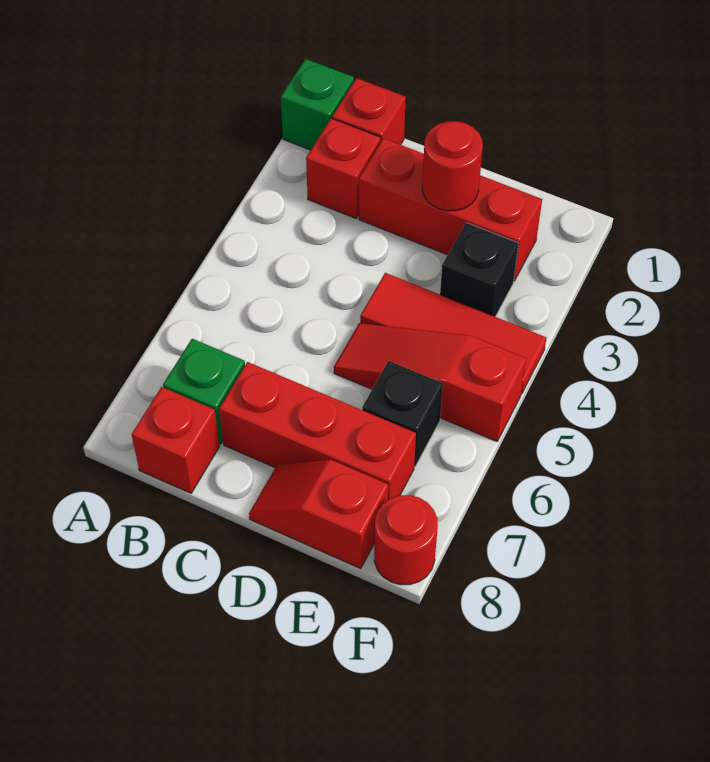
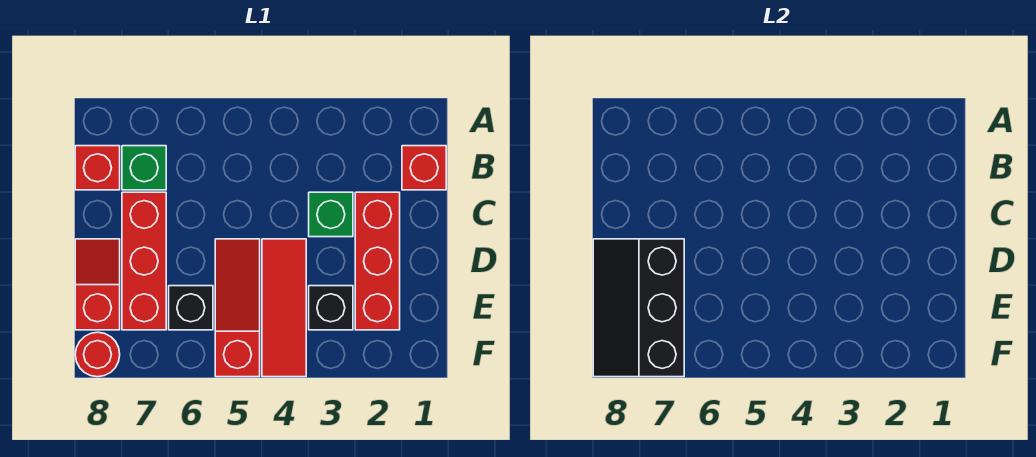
green brick A1 level 1 -> green brick C3 level 1
red brick B2 level 1 -> none
red round brick D2 level 2 -> none
none -> black slope D7:F8 level 2 top 7

